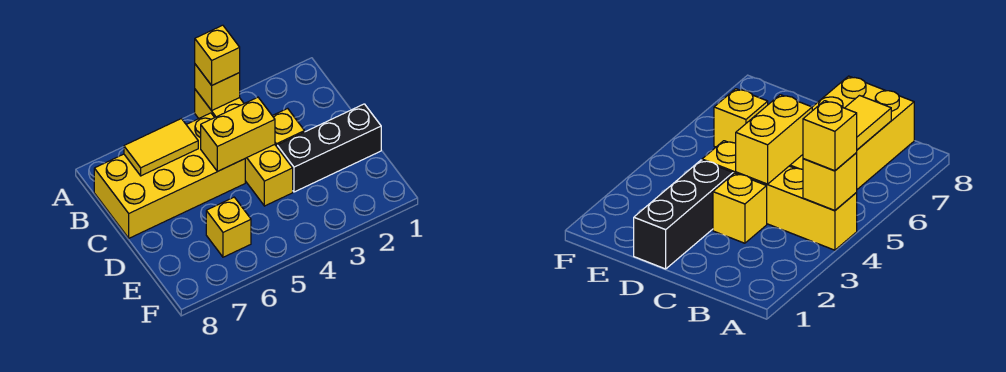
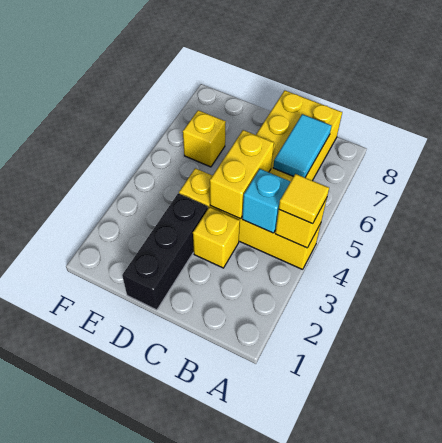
yellow brick A4 level 3 -> yellow tile A4 level 3
none -> cyan brick B4 level 2
yellow tile B6:B7 level 2 -> cyan tile B6:B7 level 2

